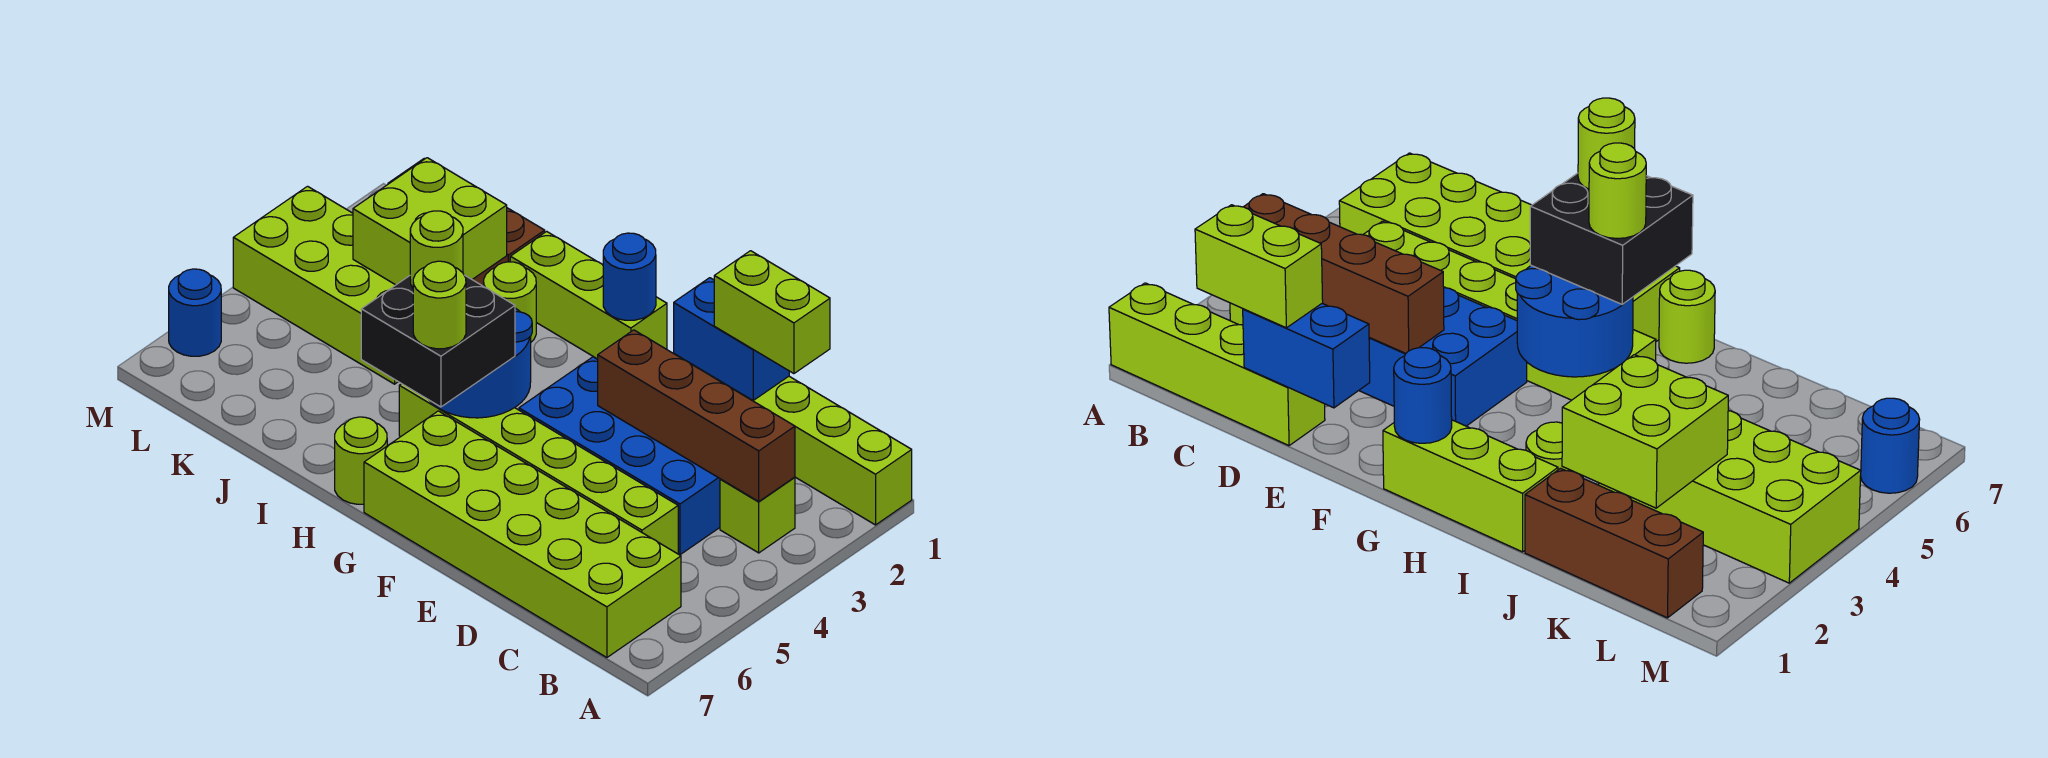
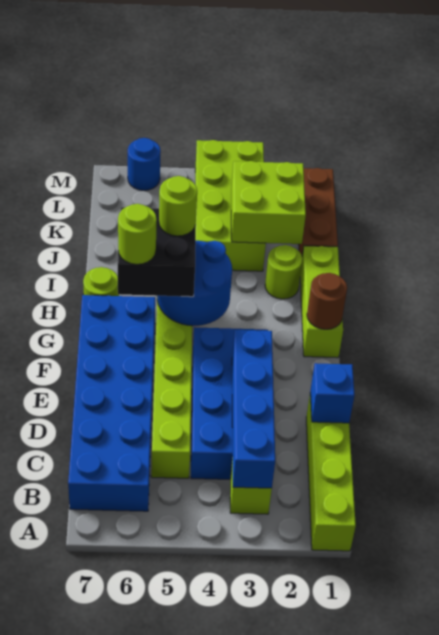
brown brick B3:E3 level 2 -> blue brick B3:E3 level 2
lime brick B6:G7 level 1 -> blue brick B6:G7 level 1
lime brick C1:D1 level 3 -> none
blue brick D1:E1 level 2 -> blue brick D1 level 2
blue round brick G1 level 2 -> brown round brick G1 level 2

